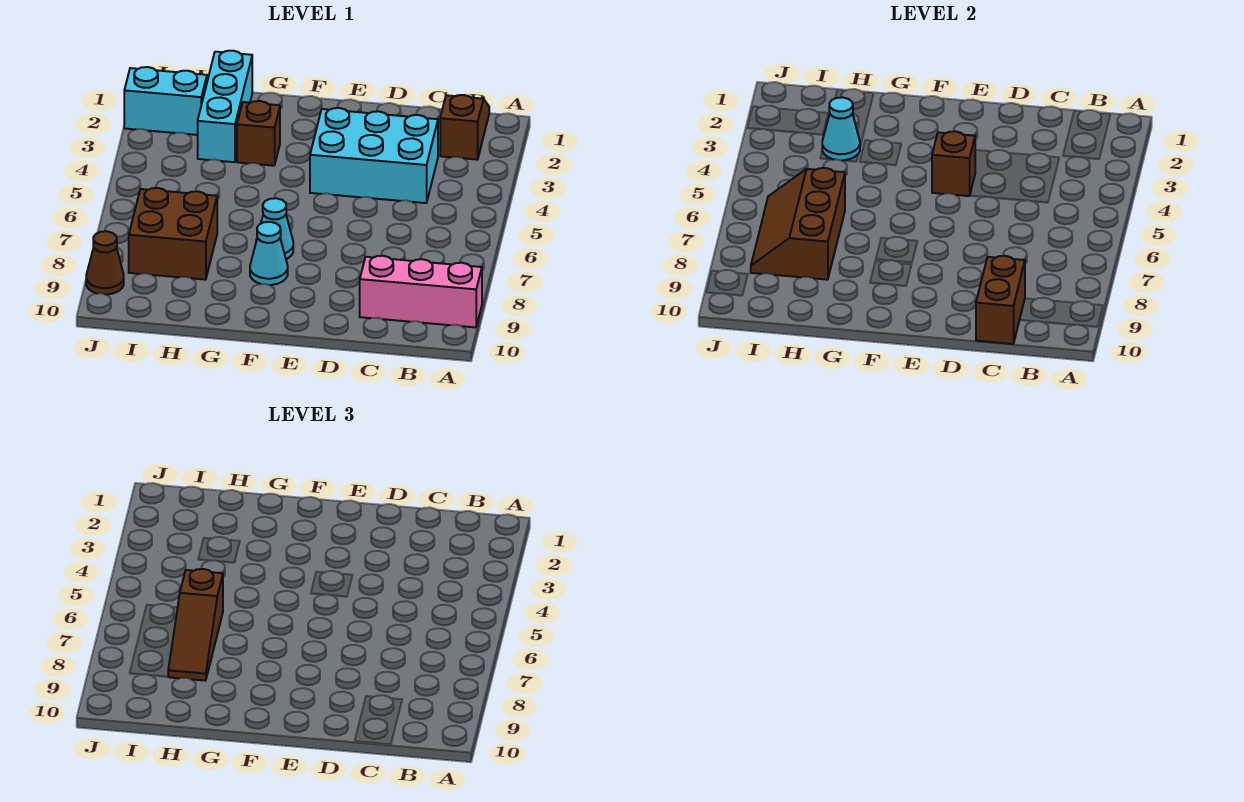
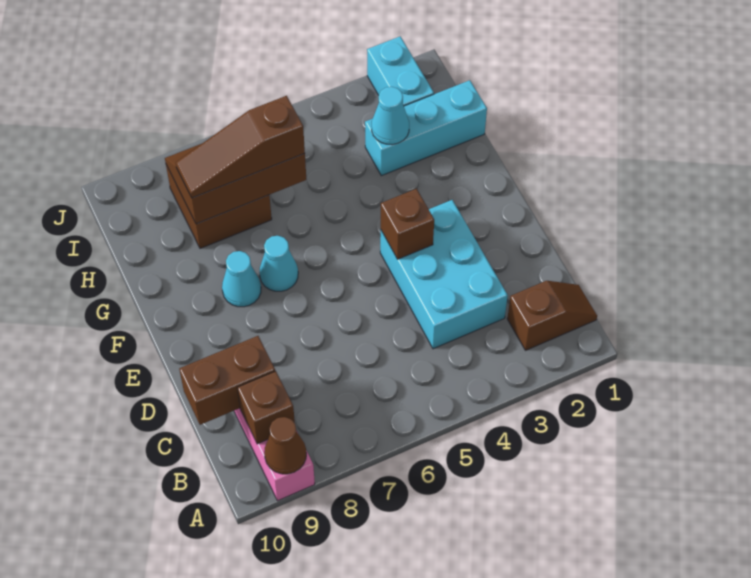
brown brick G3 level 1 -> brown brick B9 level 2
brown cone J9 level 1 -> brown cone A9 level 2

